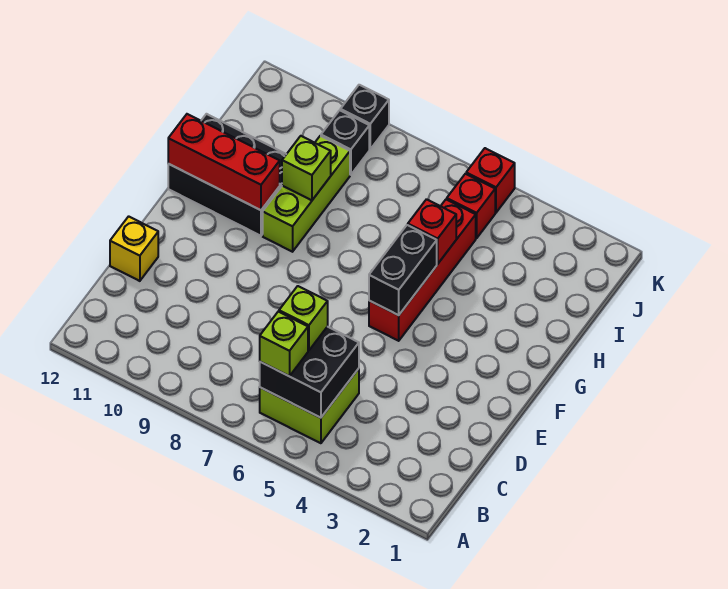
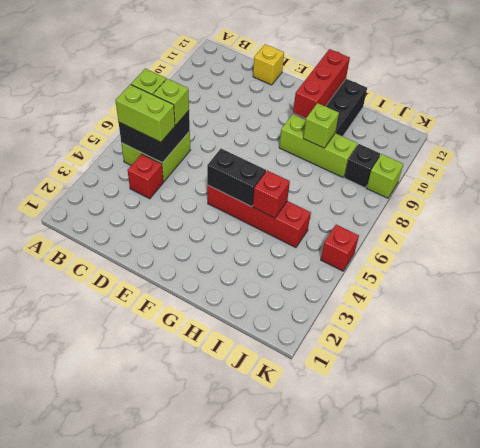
none -> lime brick B5:C5 level 3
red brick J5 level 1 -> red brick C4 level 1
black brick K9 level 1 -> lime brick K9 level 1

